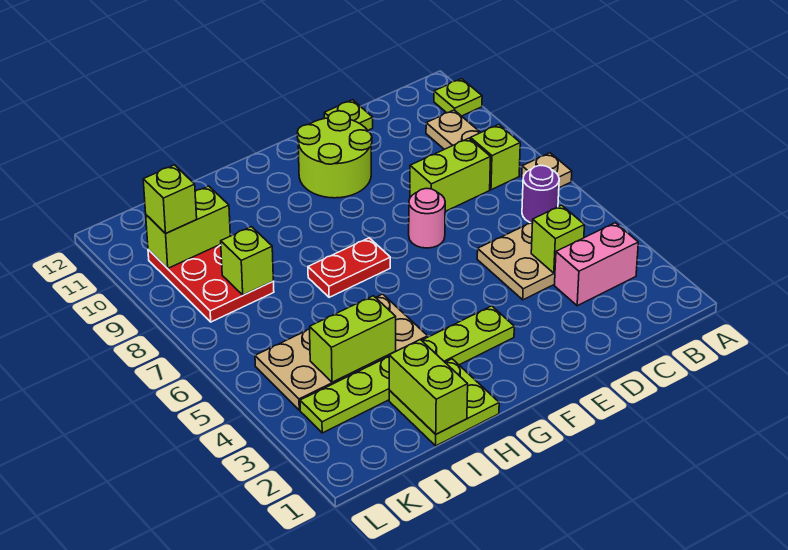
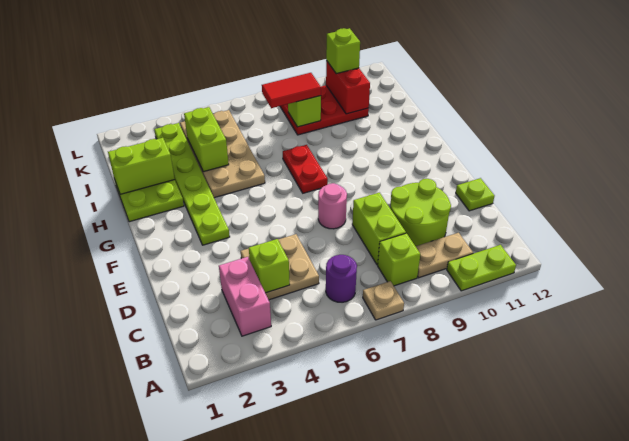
lime plate A11 level 1 -> lime plate A10:A11 level 1
lime round brick E10:F11 level 1 -> lime round brick C9:D10 level 1
none -> red tile J7:J8 level 3
lime brick J10:K10 level 2 -> red brick J10:K10 level 2

